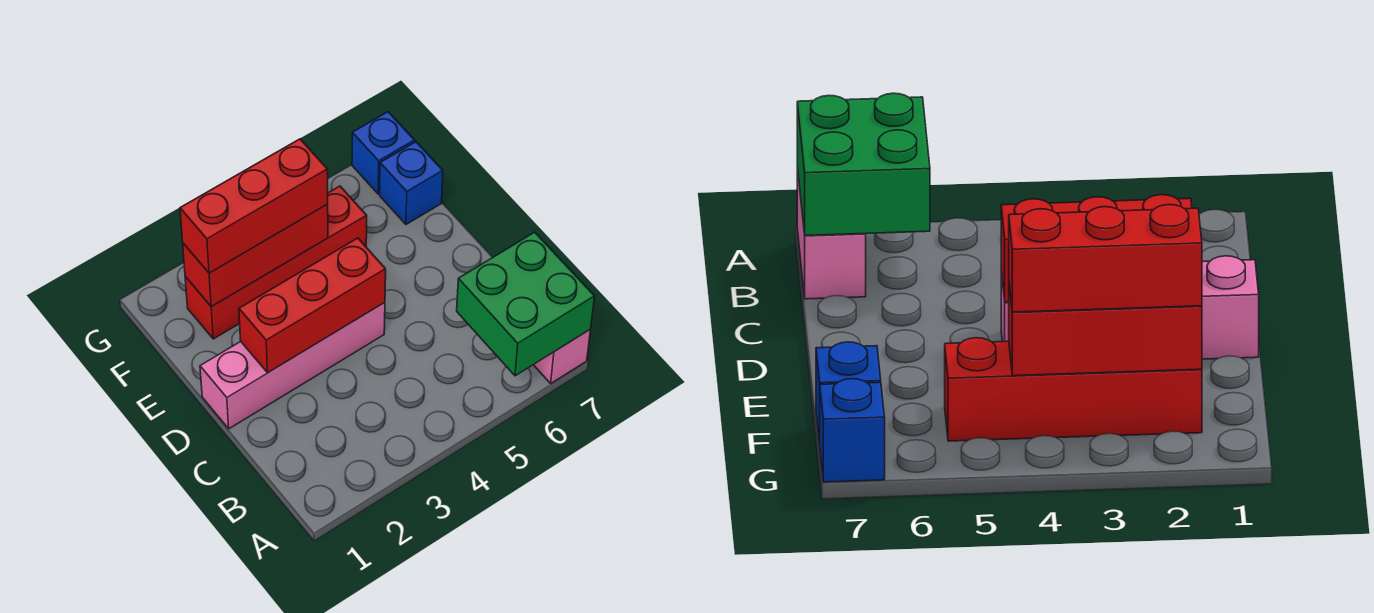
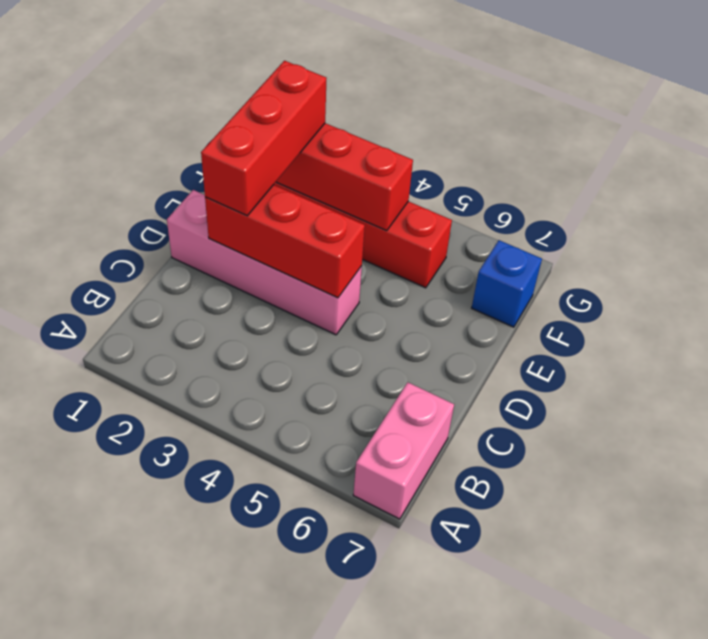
green brick A6:B7 level 2 -> none
red brick F2:F4 level 3 -> red brick D2:F2 level 3
blue brick G7 level 1 -> none

